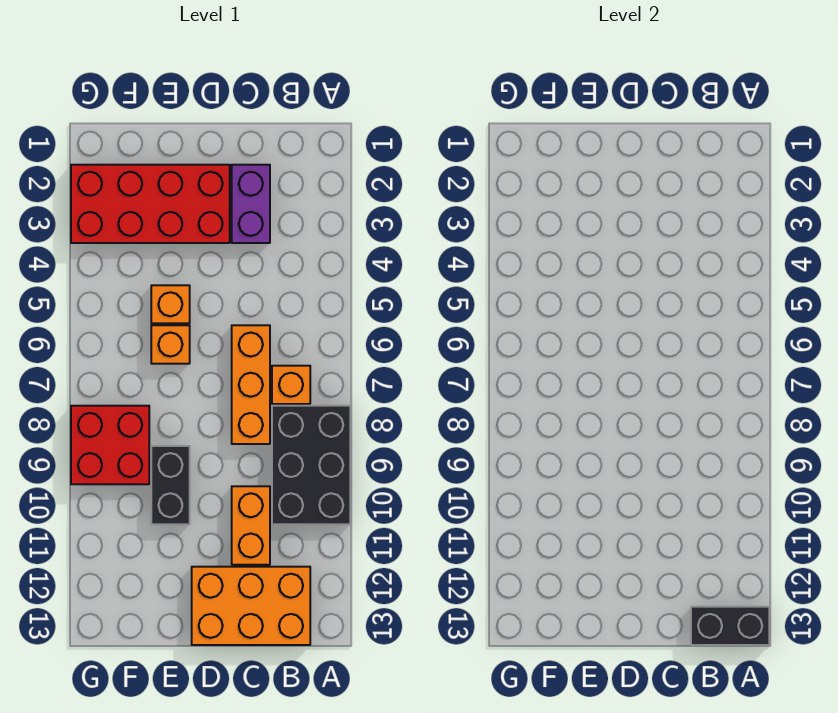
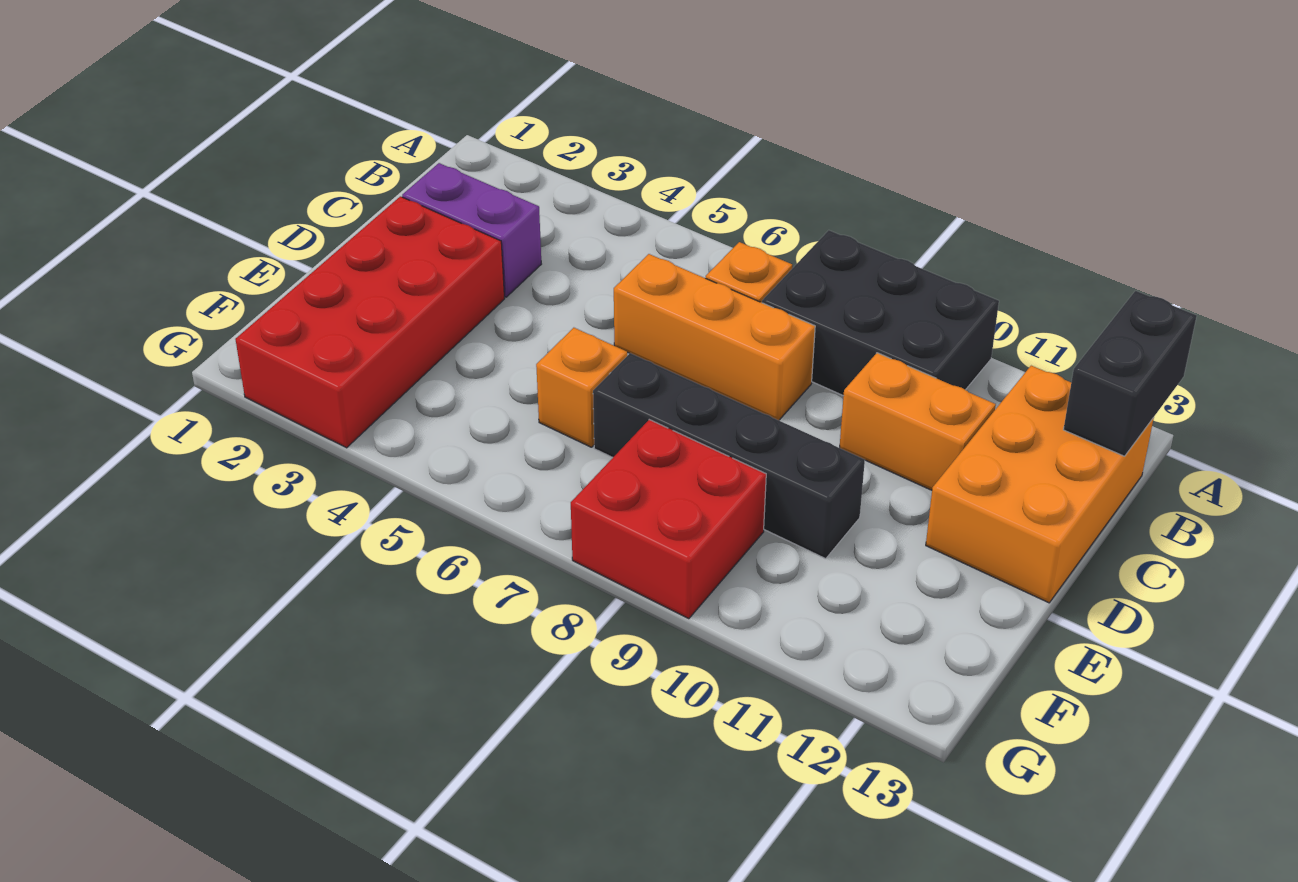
orange brick E5 level 1 -> none
black brick E9:E10 level 1 -> black brick E7:E10 level 1

